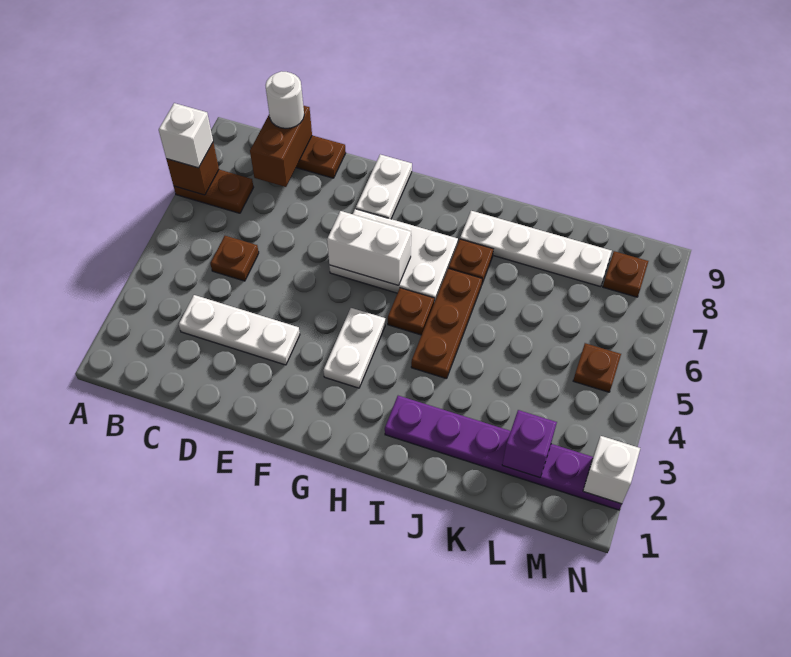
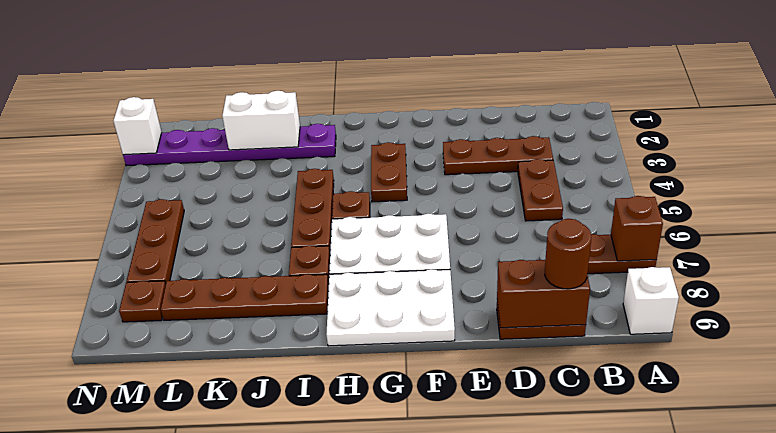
white brick A7 level 3 -> white brick A9 level 1
white plate C3:E3 level 1 -> brown plate C3:E3 level 1
brown plate C5 level 1 -> brown plate C4:C5 level 1
brown brick C8:C9 level 2 -> brown brick C9:D9 level 2
white round brick C9 level 3 -> brown round brick C9 level 3
white brick F6:G6 level 2 -> white brick J2:K2 level 2
white plate F8:F9 level 1 -> white plate F8:H9 level 1
white plate G3:G4 level 1 -> brown plate G3:G4 level 1
white plate I8:L8 level 1 -> brown plate I8:L8 level 1
purple brick L2 level 2 -> none
brown plate M5 level 1 -> brown plate M5:M7 level 1

